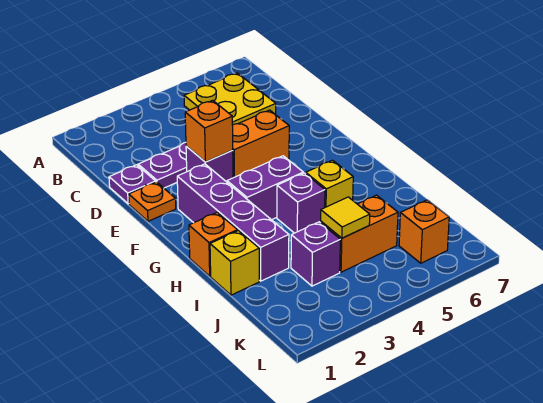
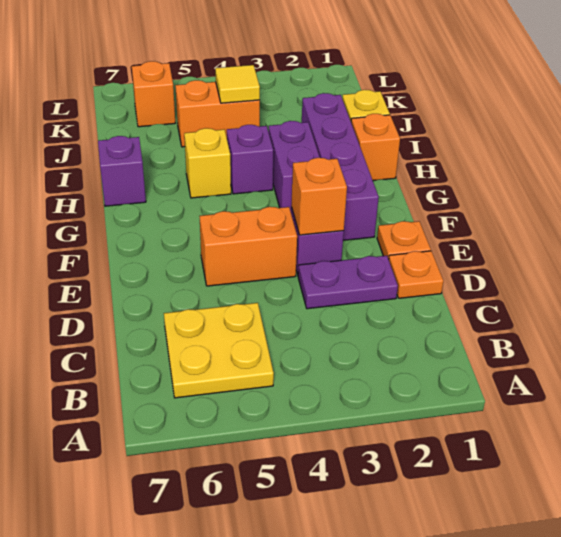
purple plate D1 level 1 -> orange plate D1 level 1
purple brick G3:G4 level 1 -> purple brick G3:H3 level 1
purple brick J3 level 1 -> purple brick H7 level 1

